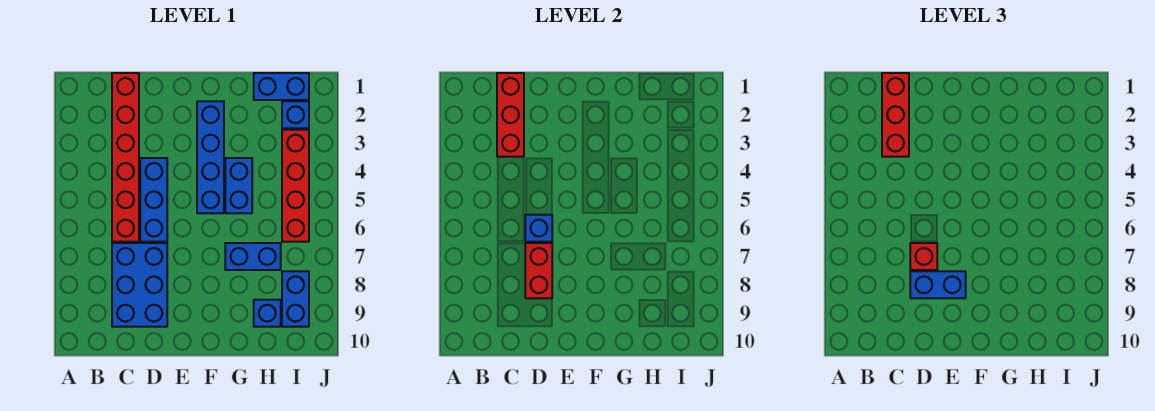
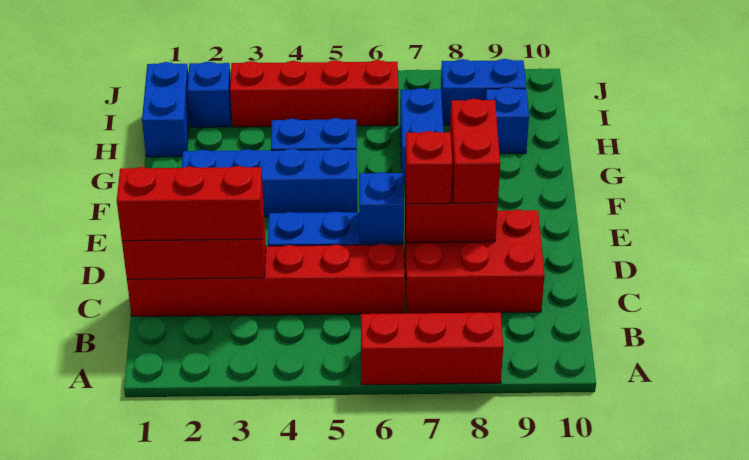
none -> red brick A6:A8 level 1
blue brick C7:D9 level 1 -> red brick C7:D9 level 1
blue brick D8:E8 level 3 -> red brick D8:E8 level 3

